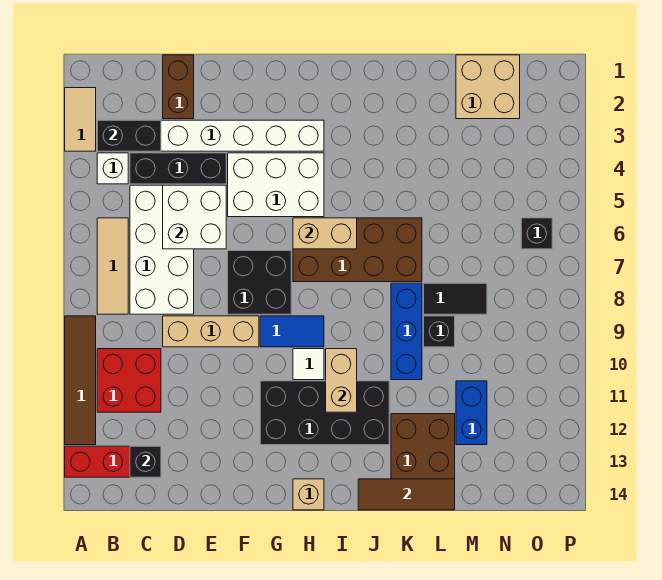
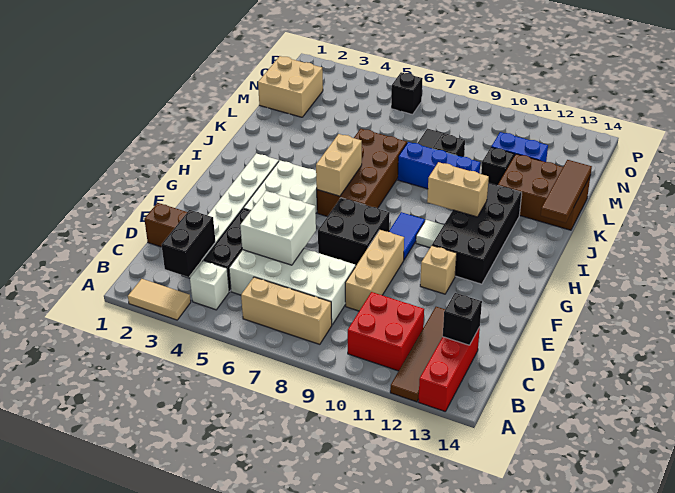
brown tile A9:A12 level 1 -> brown tile A12:D12 level 1
tan tile B6:B8 level 1 -> tan brick B6:B8 level 1
tan brick H14 level 1 -> tan brick F11 level 1
none -> black brick L11 level 1

